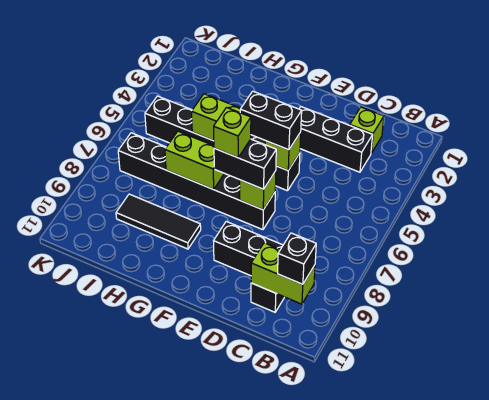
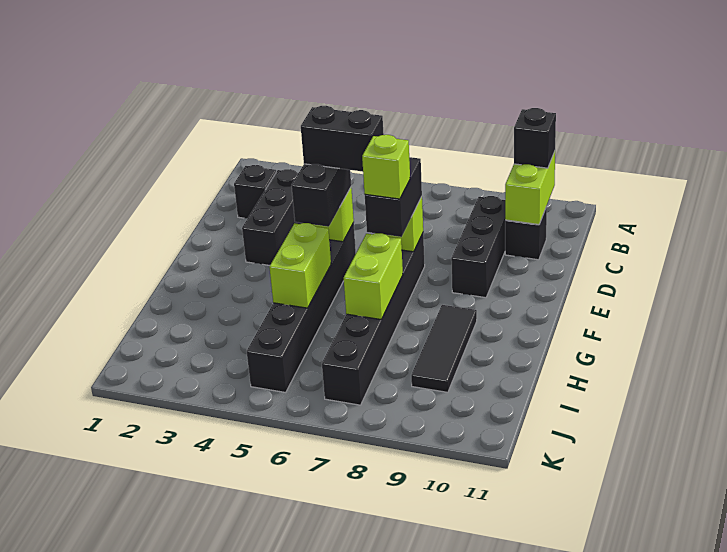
lime brick C2 level 1 -> black brick C2 level 1
none -> black brick E5:E6 level 4

